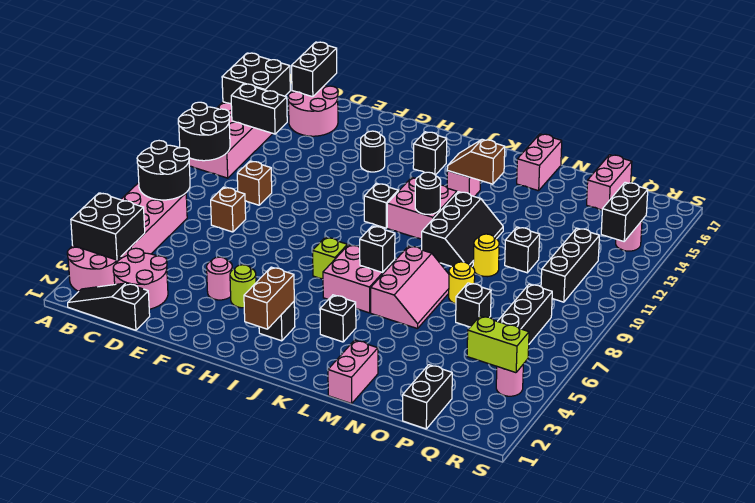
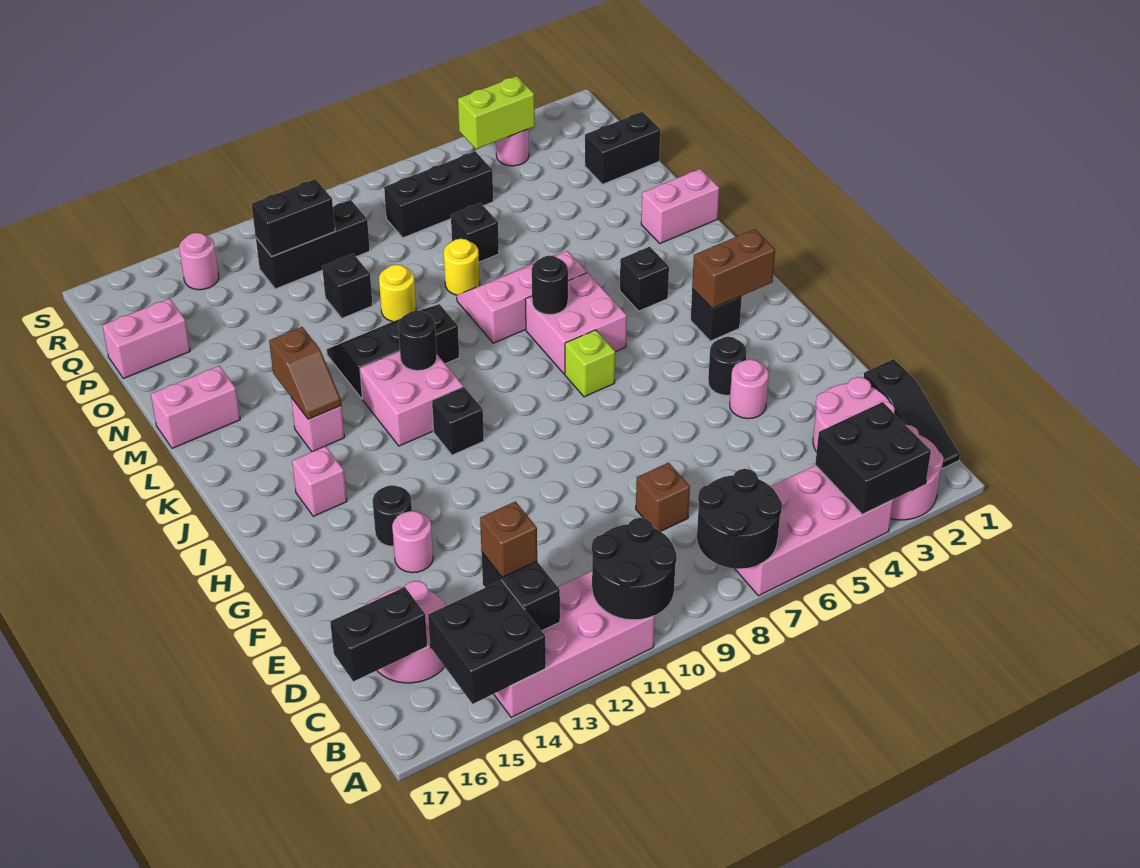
brown brick D10 level 1 -> brown brick C13 level 3
none -> pink round brick F14 level 1
lime round brick G4 level 1 -> black round brick G4 level 1
black brick I15 level 1 -> pink brick I15 level 1
black brick K7 level 2 -> black round brick K7 level 2
lime brick Q4:R4 level 2 -> lime brick R4:R5 level 2
black brick R13:R14 level 2 -> black brick Q11:Q12 level 2

